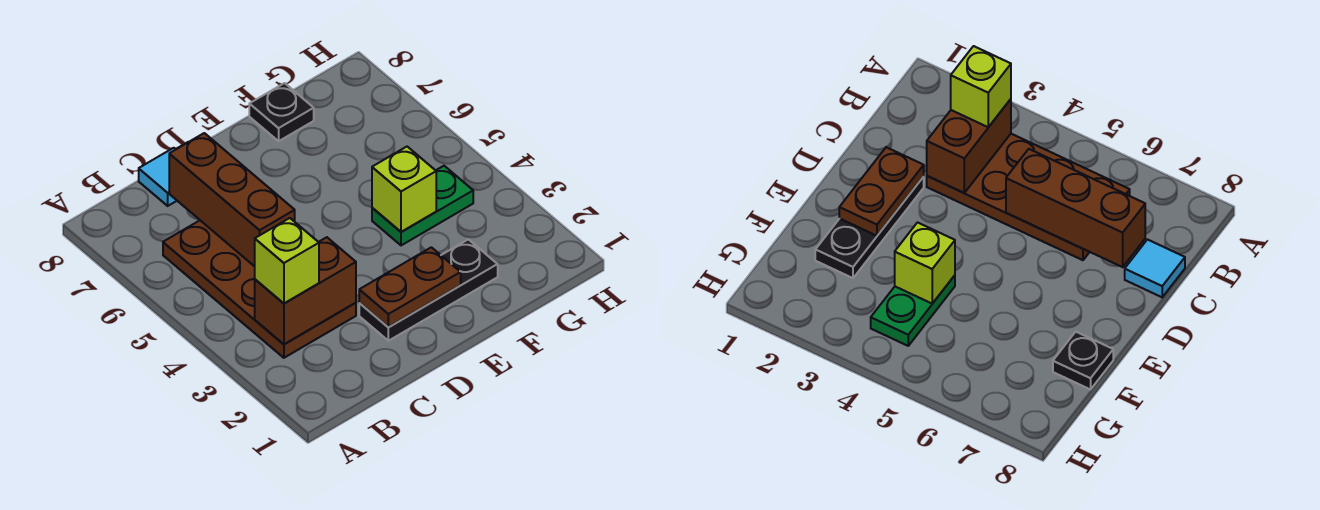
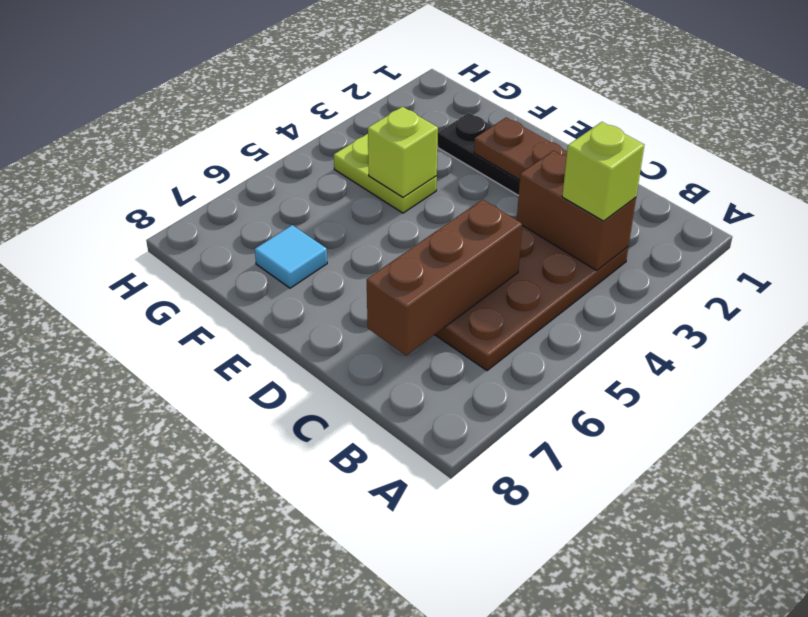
cyan tile C8 level 1 -> cyan tile F7 level 1
green plate F4:G4 level 1 -> lime plate F4:G4 level 1
black plate F8 level 1 -> none

